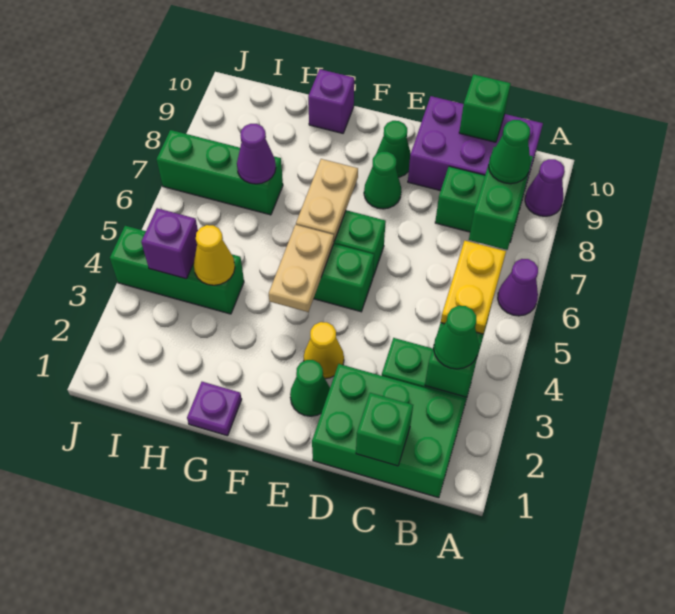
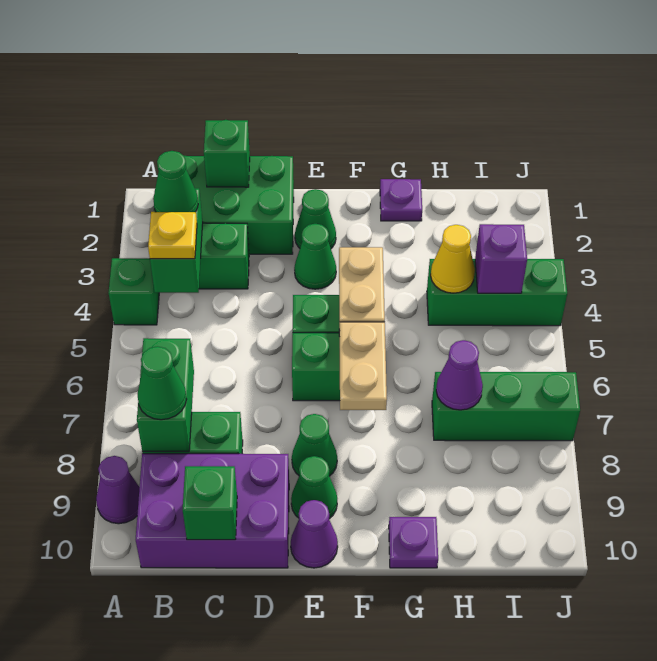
none -> green brick A4 level 1
purple cone A6 level 1 -> purple cone E10 level 1
yellow plate B4:B5 level 3 -> yellow plate B4 level 3
yellow cone E3 level 1 -> green cone E3 level 1
purple brick G10 level 1 -> purple plate G10 level 1

